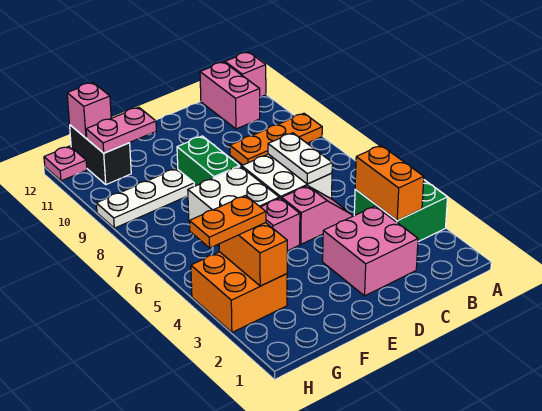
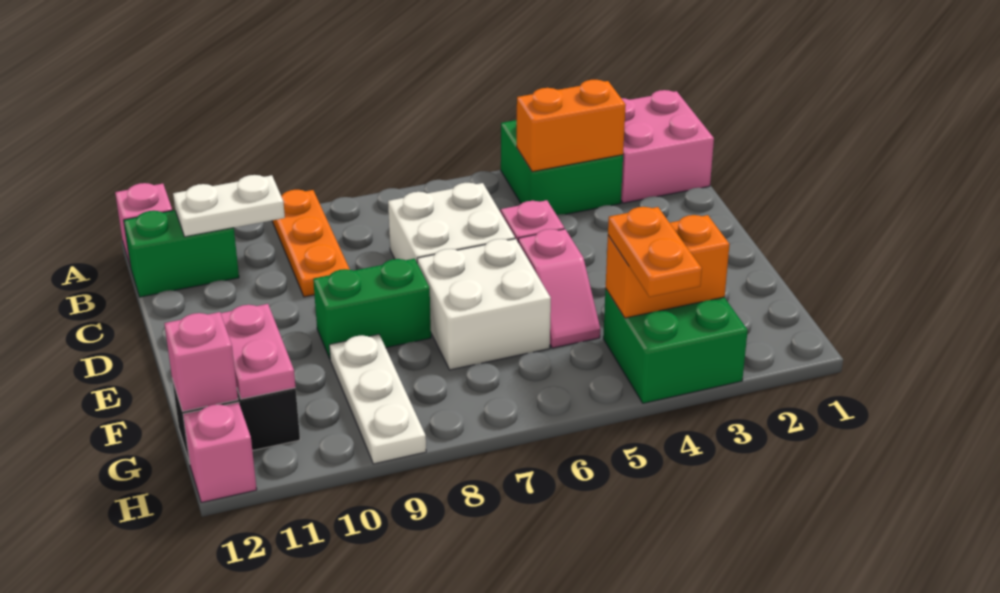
pink brick B11:B12 level 1 -> green brick B11:B12 level 1
pink brick C2:D3 level 1 -> pink brick A1:B2 level 1
white plate C6:C7 level 2 -> white plate B10:B11 level 2
orange brick G3:H4 level 1 -> green brick G3:H4 level 1
pink plate H12 level 1 -> pink brick H12 level 1

